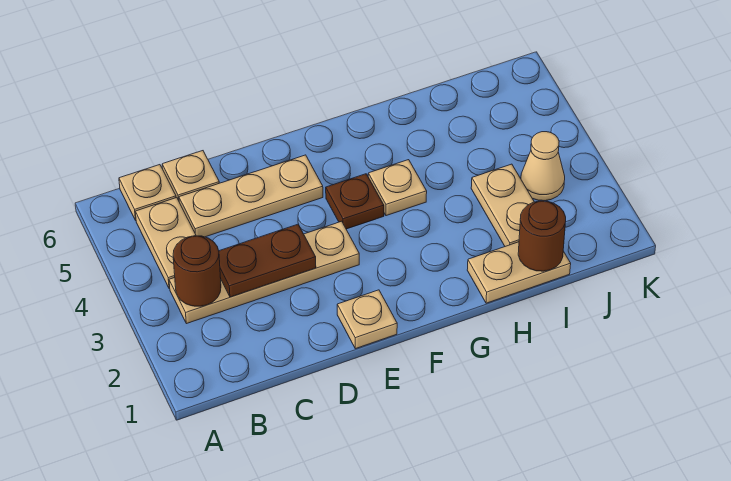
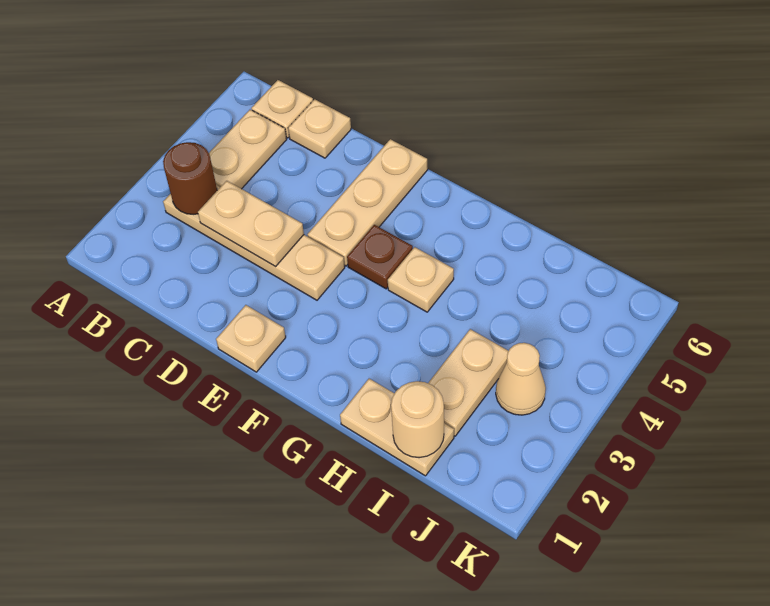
brown plate C3:D3 level 2 -> tan plate C3:D3 level 2
tan plate C5:E5 level 1 -> tan plate E4:E6 level 1
brown round brick I1 level 2 -> tan round brick I1 level 2

